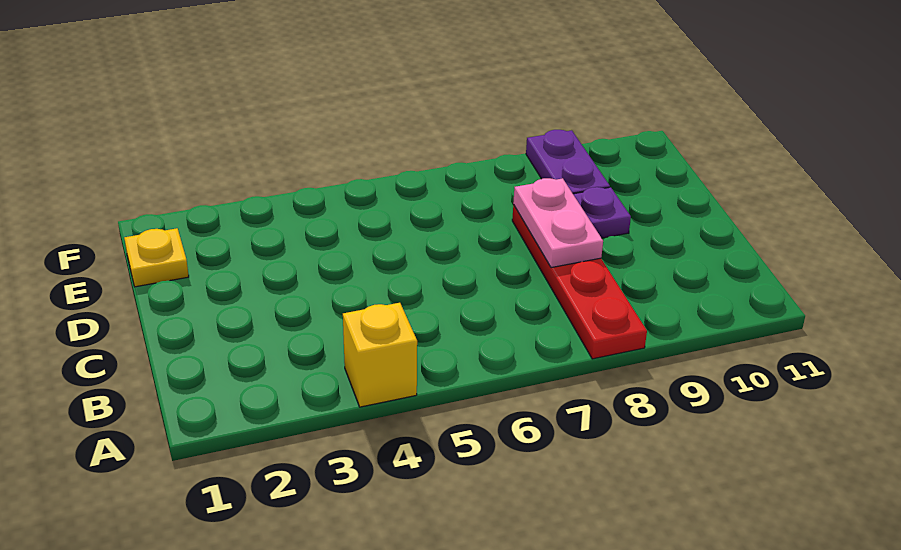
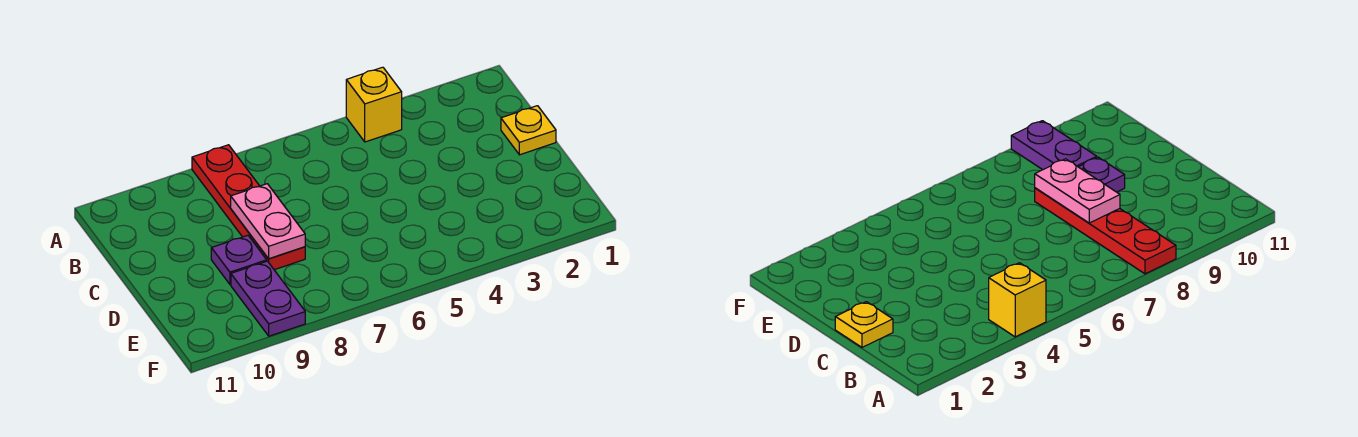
yellow plate E1 level 1 -> yellow plate C1 level 1

